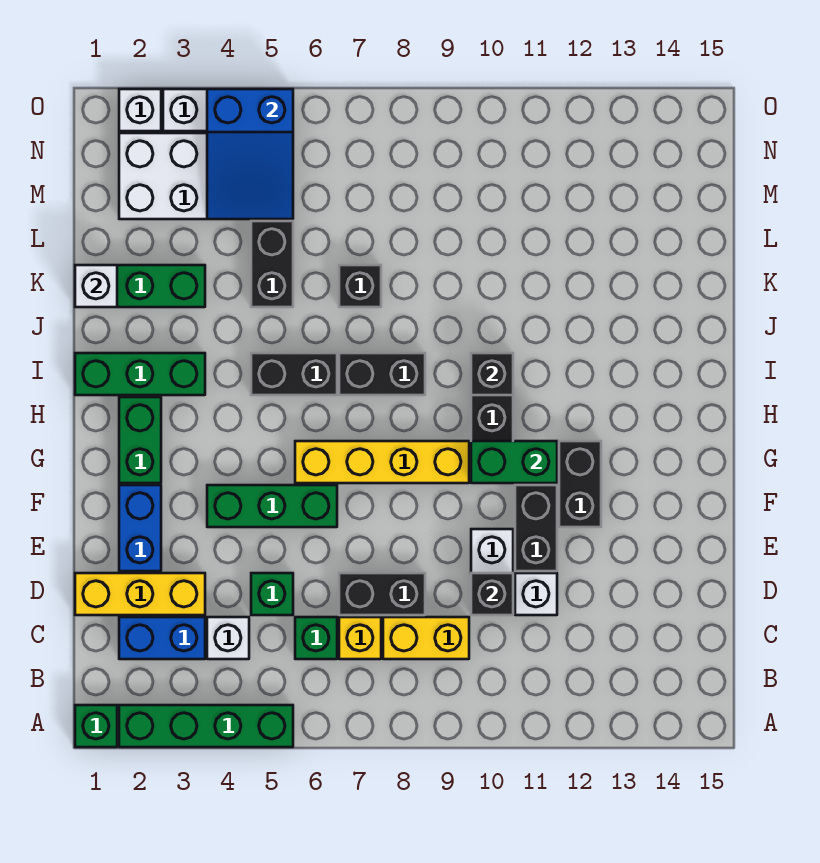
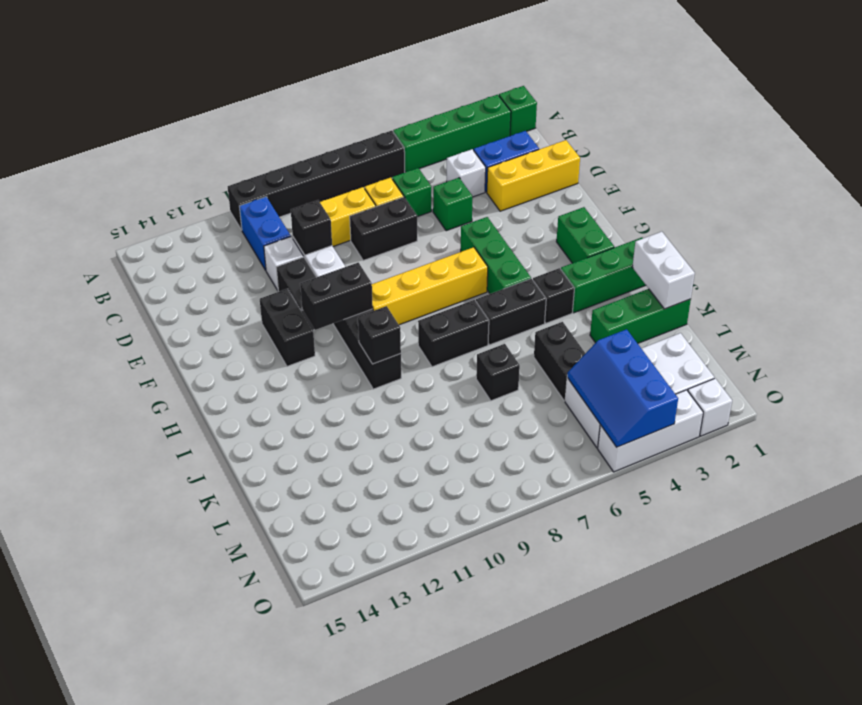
none -> black brick A6:A11 level 1
blue brick E2:F2 level 1 -> blue brick B11:C11 level 1
green brick F4:F6 level 1 -> green brick F5:H5 level 1
green brick G10:G11 level 2 -> black brick G10:G11 level 2
none -> black brick I4 level 1
white brick K1 level 2 -> white brick J1:K1 level 2
blue slope M4:O5 level 2 top O -> blue slope M4:O5 level 2 top 4

